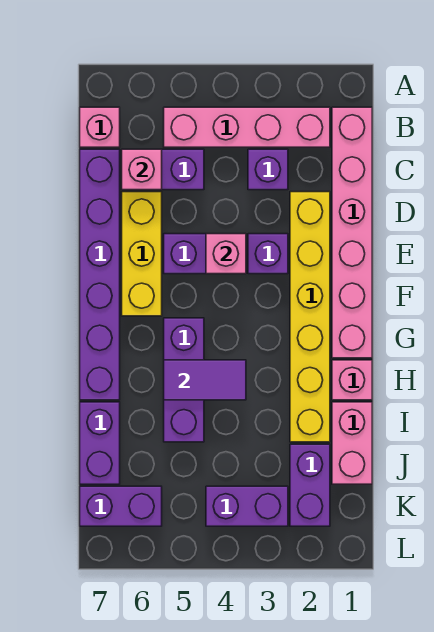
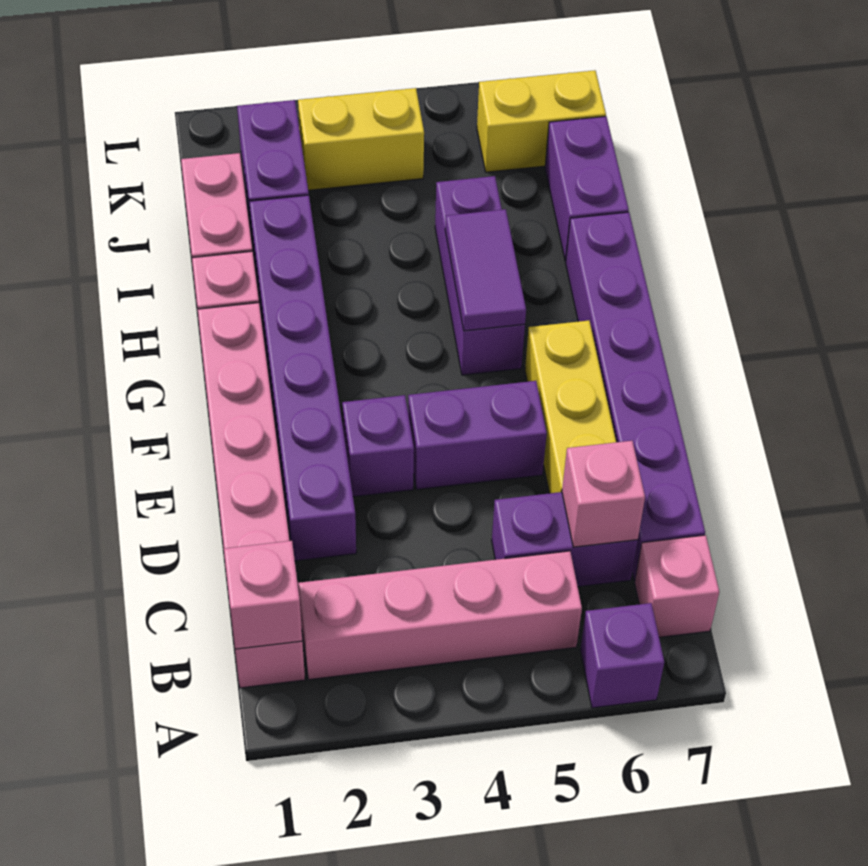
purple brick C3 level 1 -> purple brick A6 level 1
yellow brick D2:I2 level 1 -> purple brick D2:I2 level 1
pink brick E4 level 2 -> pink brick B1 level 2
purple tile H4:H5 level 2 -> purple tile G5:H5 level 2
purple brick K3:K4 level 1 -> yellow brick K3:K4 level 1
purple brick K6:K7 level 1 -> yellow brick K6:K7 level 1

